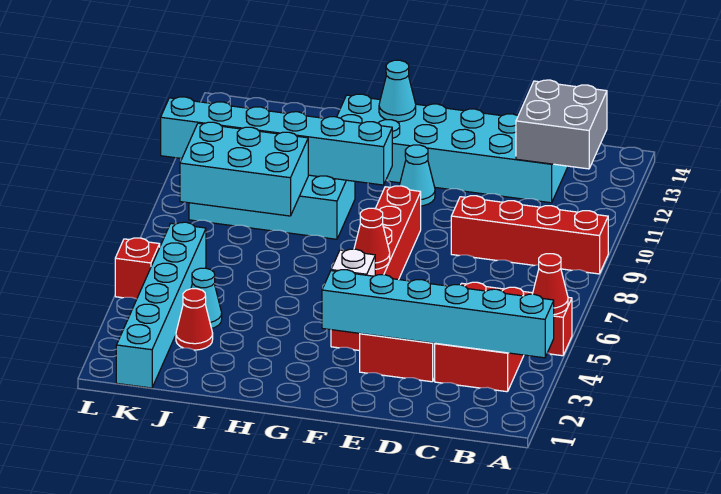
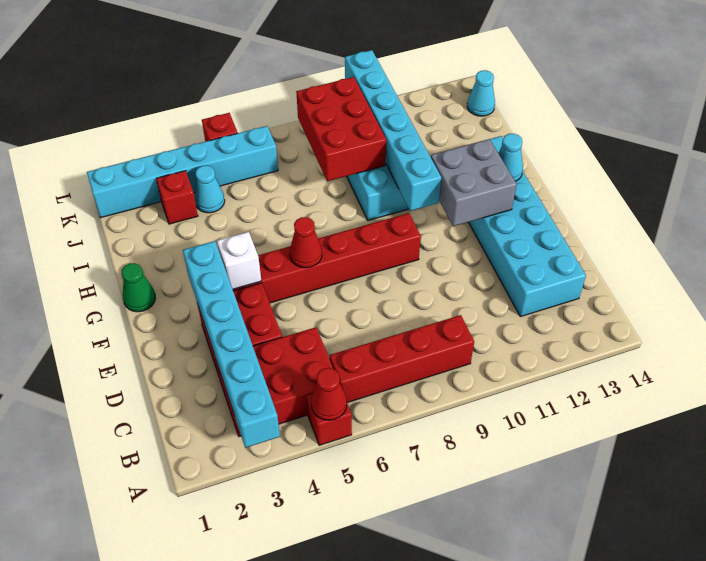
red brick A9:D9 level 1 -> red brick B6:B9 level 1
grey brick B12:C13 level 2 -> grey brick F11:G12 level 2
cyan cone F11 level 1 -> cyan cone K14 level 1
none -> green cone G1 level 1
cyan brick I8:K9 level 2 -> red brick I8:K9 level 2
red cone J3 level 1 -> red brick J3 level 1

